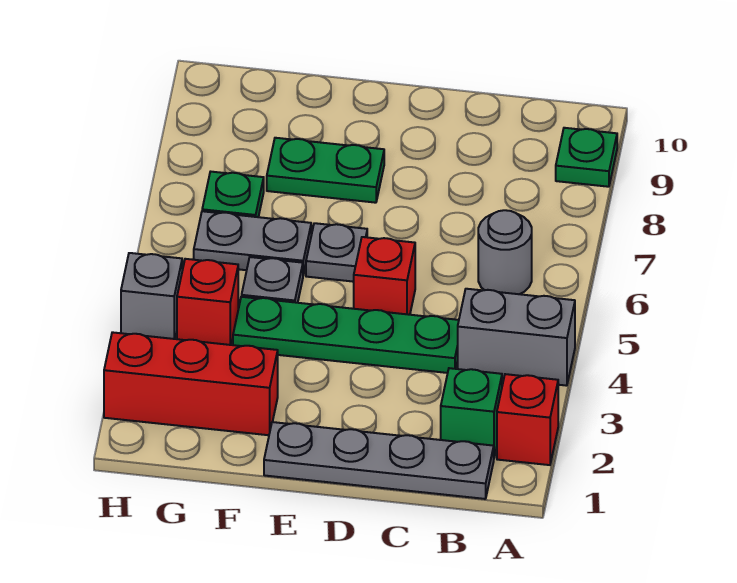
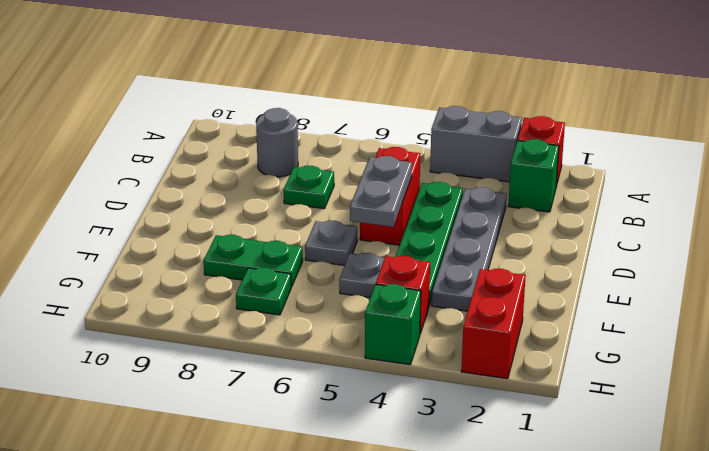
grey brick A4:B4 level 1 -> grey brick A3:A4 level 1
green plate A9 level 1 -> green plate C7 level 1
grey plate B1:E1 level 1 -> grey plate C3:F3 level 1
grey round brick B6 level 1 -> grey round brick B8 level 1
red brick D5 level 1 -> red brick C5:D5 level 1
green plate E8:F8 level 1 -> green plate F7:F8 level 1
red brick F2:H2 level 1 -> red brick G2:H2 level 1
grey plate F6:G6 level 1 -> grey plate D5:E5 level 2
grey brick H4 level 1 -> green brick H4 level 1

